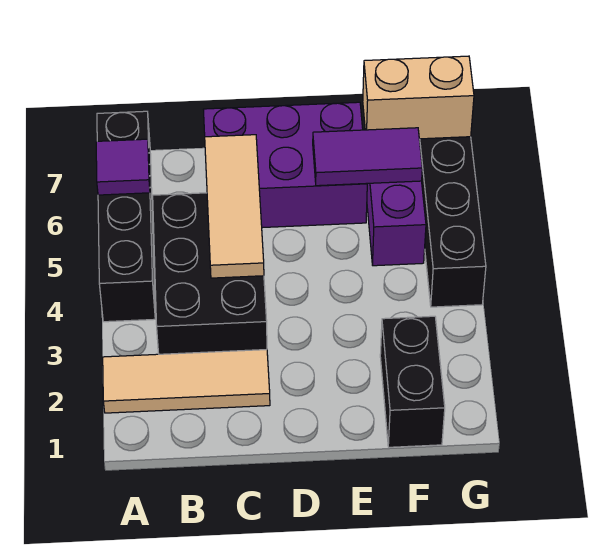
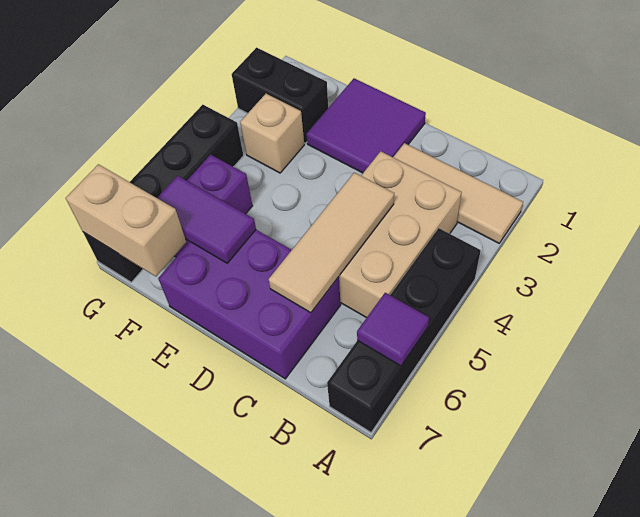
black brick B3:C5 level 1 -> tan brick B3:C5 level 1
none -> purple tile D1:E2 level 1
black brick F1:F2 level 1 -> black brick F2:G2 level 1
none -> tan brick F3 level 1

